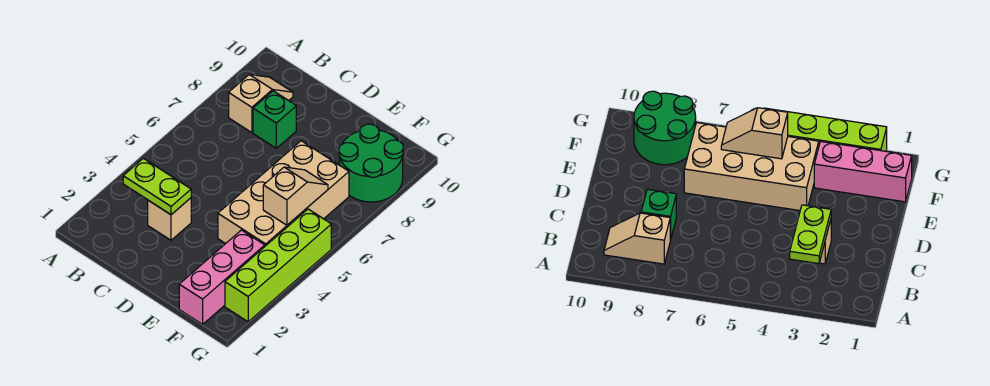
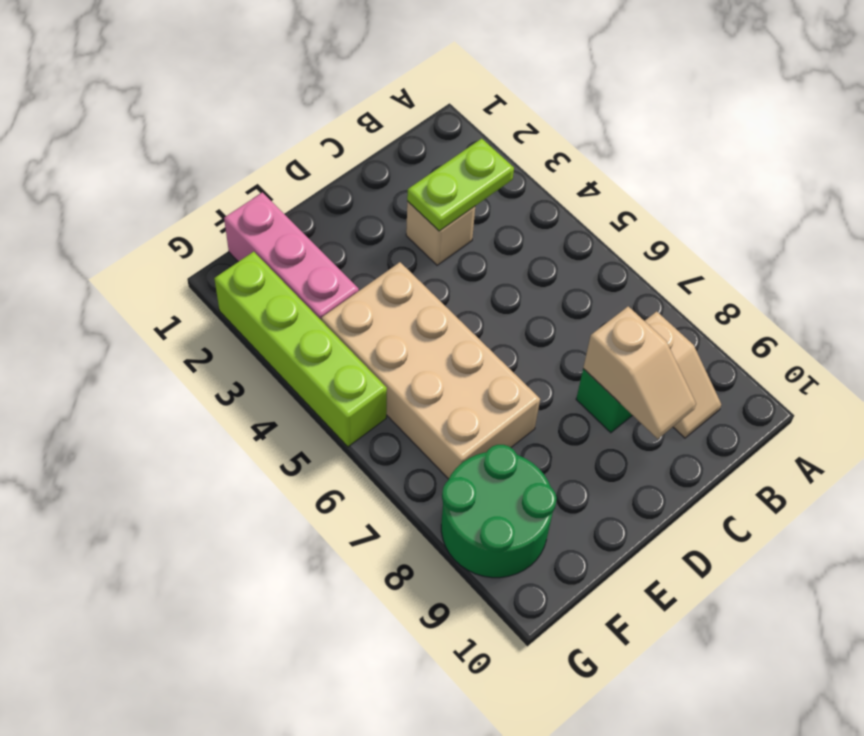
tan slope F5:F6 level 2 top 5 -> tan slope C8:C9 level 2 top 8

